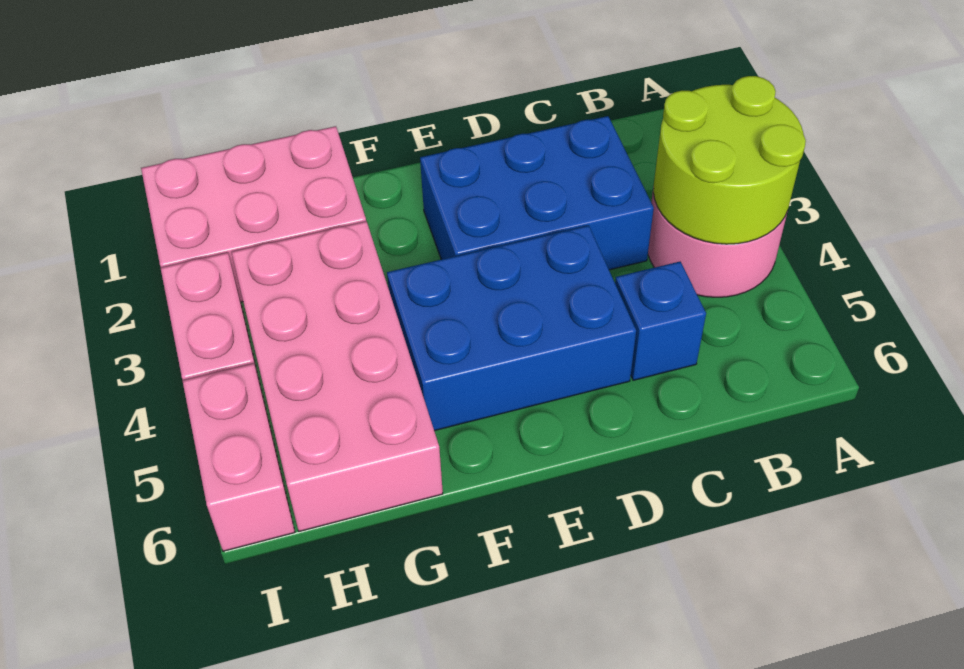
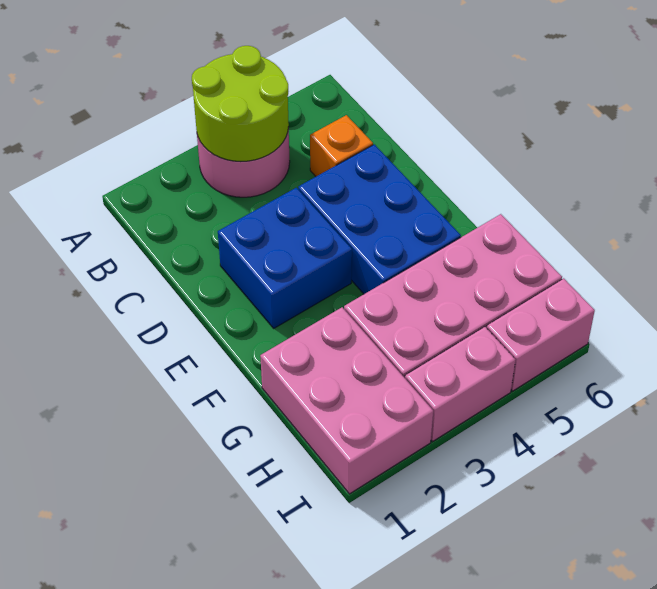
blue brick C2:E3 level 1 -> blue brick D2:E3 level 1
blue brick C5 level 1 -> orange brick C5 level 1

